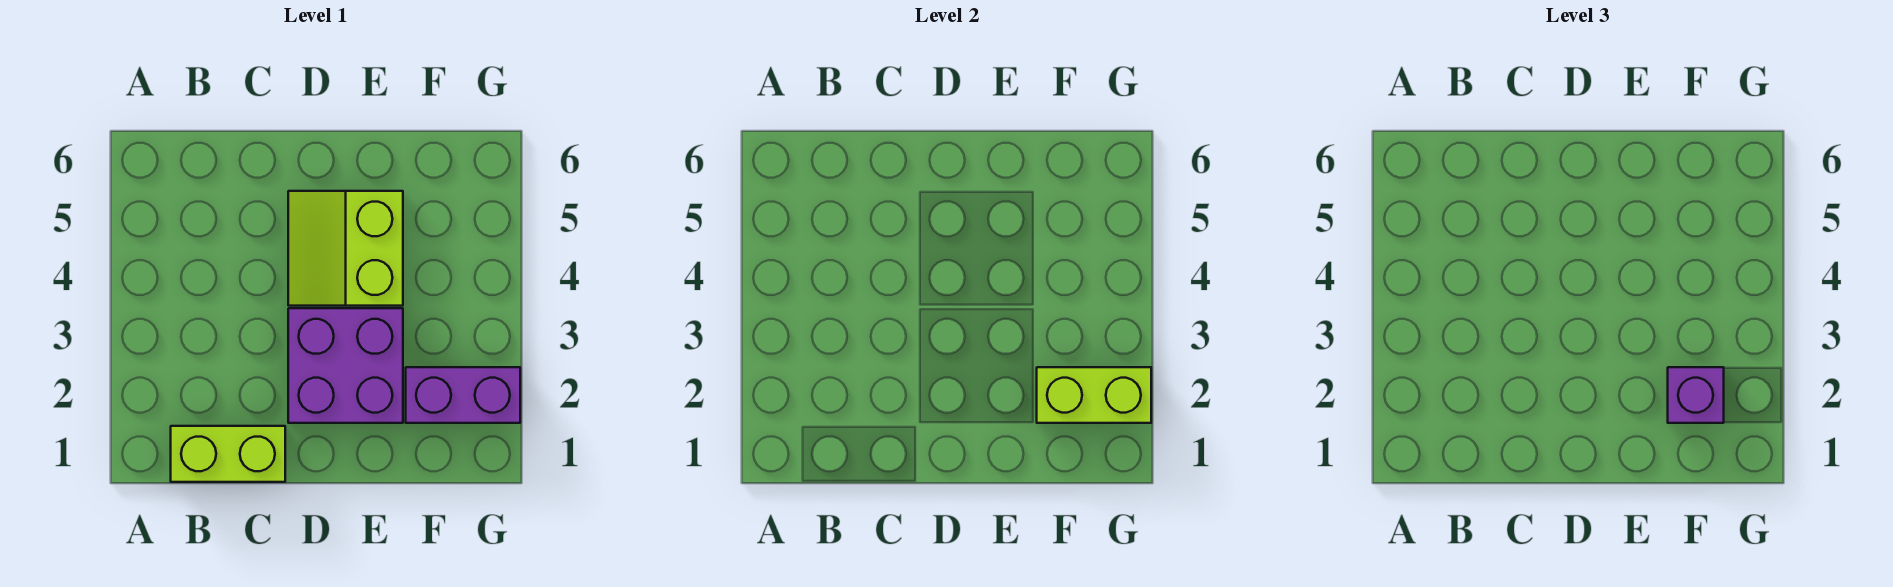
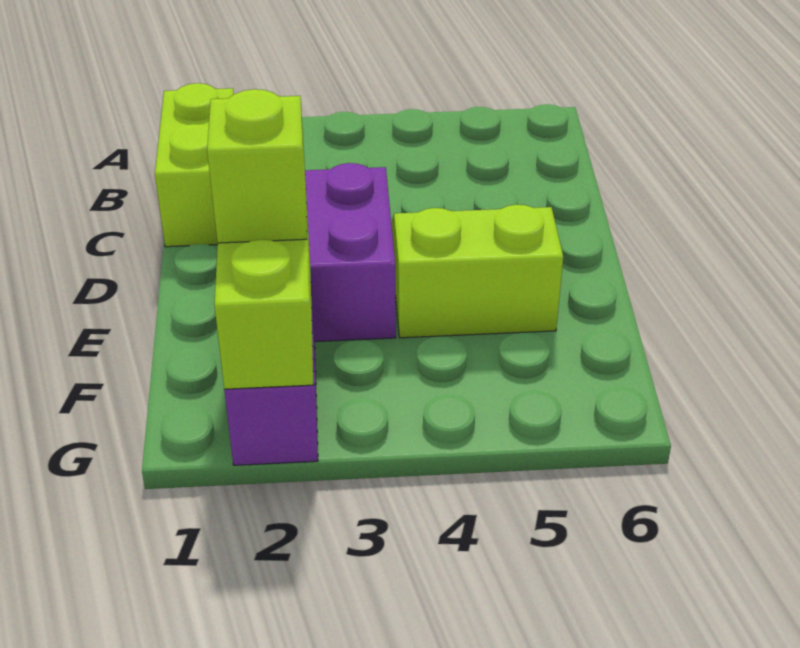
purple brick F2 level 3 -> lime brick F2 level 3

